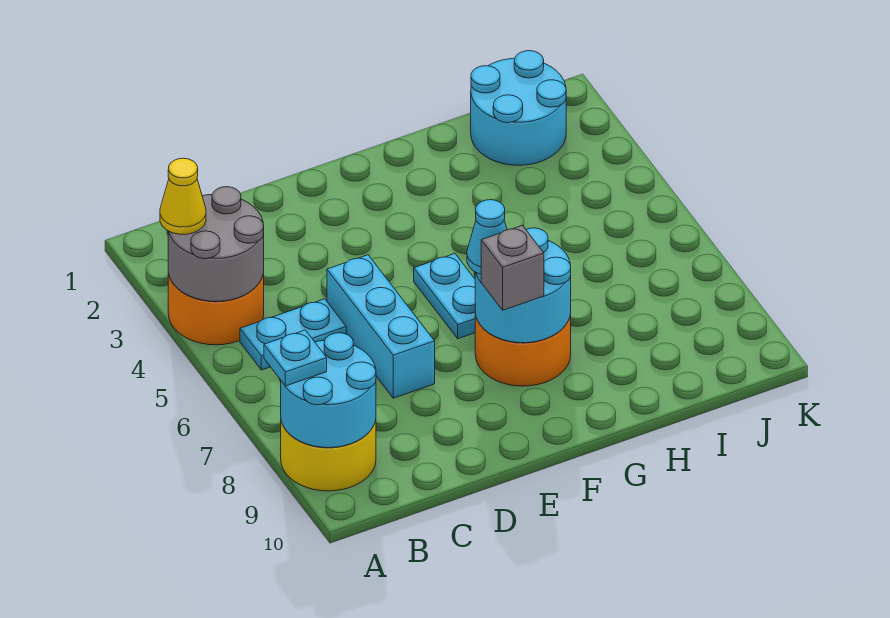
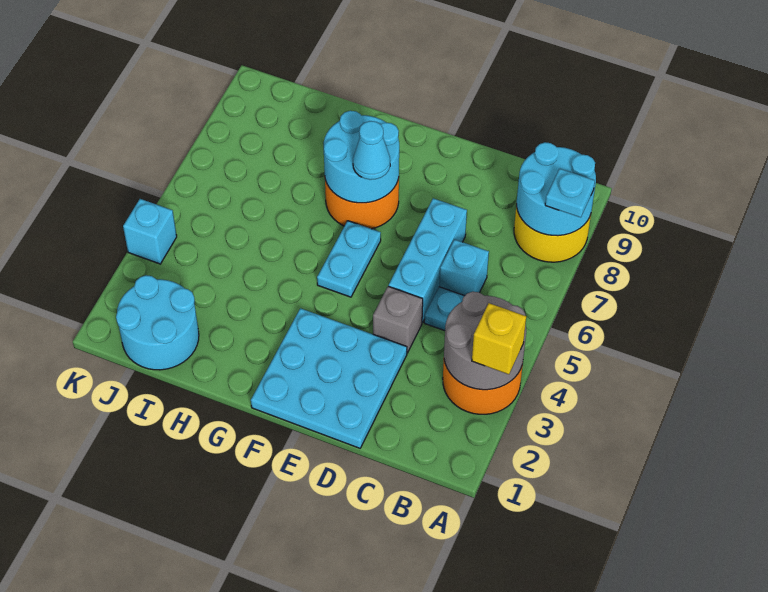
yellow cone A3 level 3 -> yellow brick A3 level 3
none -> cyan brick C6 level 1
none -> cyan plate D1:F3 level 1
grey brick F8 level 3 -> grey brick D4 level 1
none -> cyan brick K4 level 1

